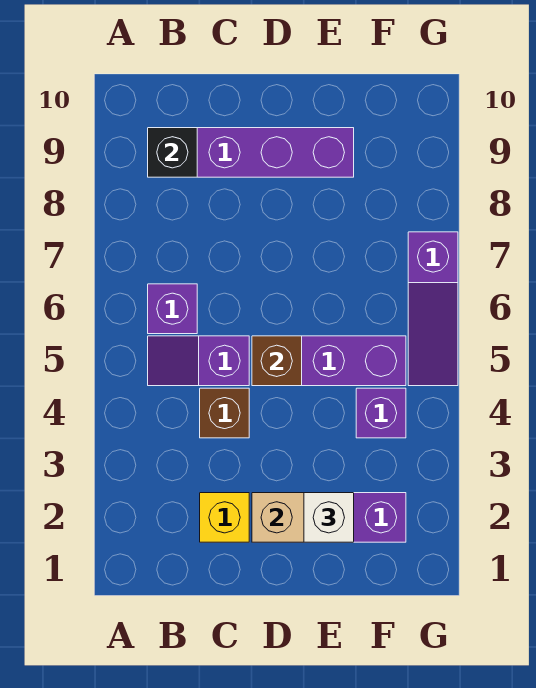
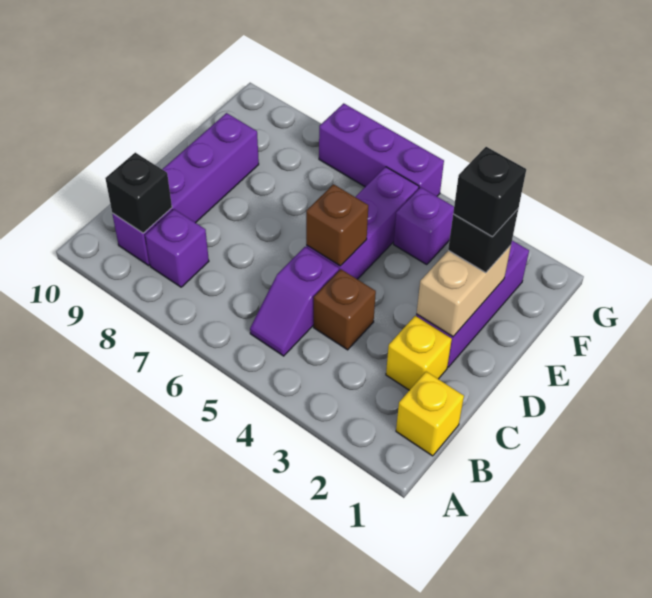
none -> yellow brick B1 level 1
purple brick B6 level 1 -> purple brick B8 level 1
white brick E2 level 3 -> black brick E2 level 3
none -> black brick E2 level 4
purple slope G5:G7 level 1 top 7 -> purple brick G5:G7 level 1

